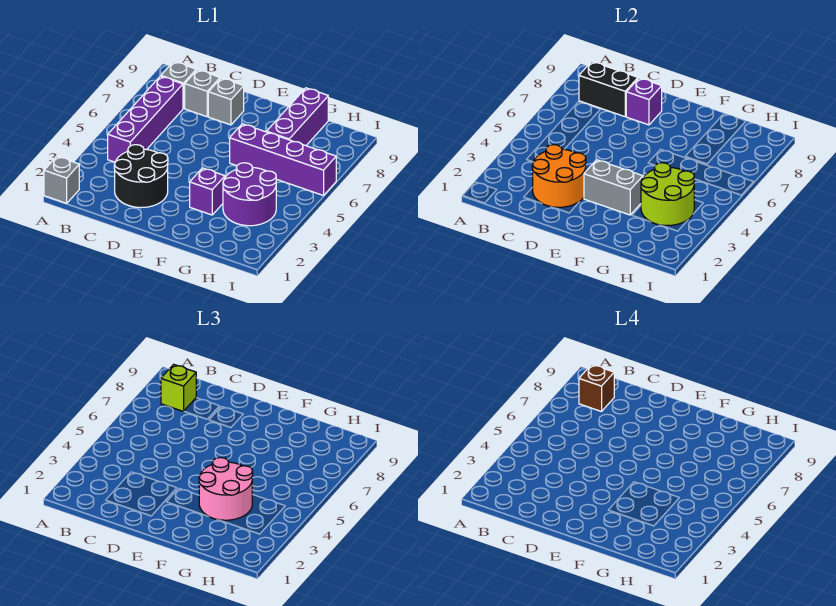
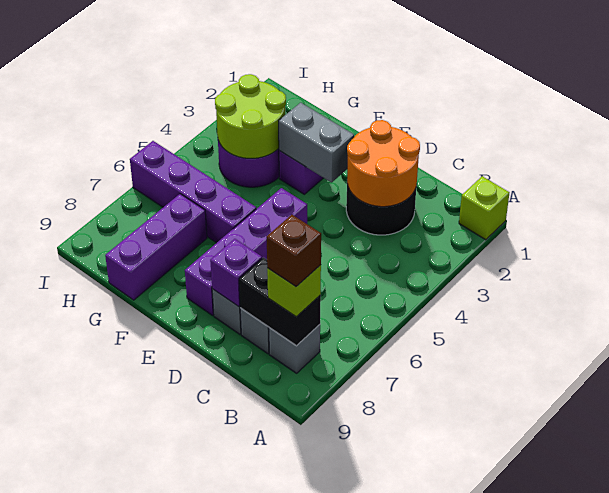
grey brick A1 level 1 -> lime brick A1 level 1
purple brick B4:B7 level 1 -> purple brick E5:E8 level 1
pink round brick F3:G4 level 3 -> none

